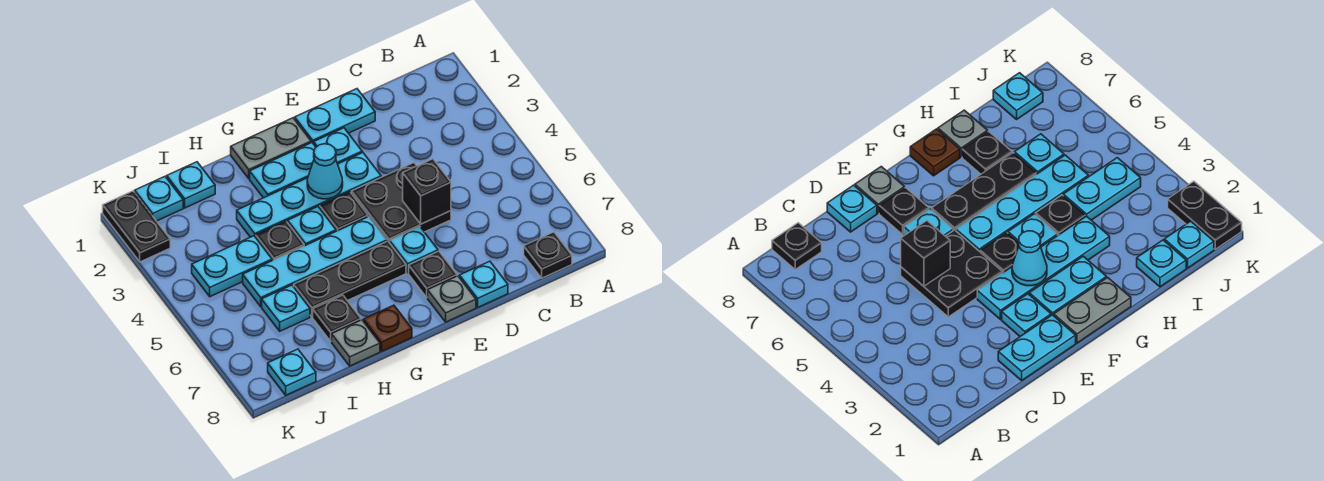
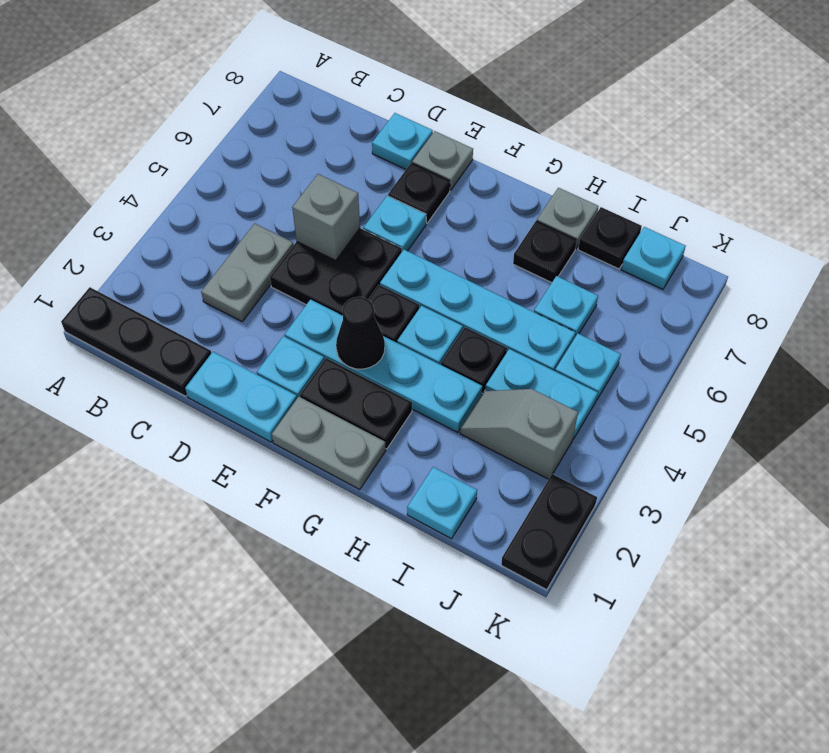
black plate B8 level 1 -> black plate I8 level 1
none -> grey plate C3:C4 level 1
black brick D5 level 2 -> grey brick D5 level 2
cyan plate F2:G2 level 1 -> black plate F2:G2 level 1
cyan cone F3 level 2 -> black cone F3 level 2
black plate F6:H6 level 1 -> black plate A1:C1 level 1
brown plate G8 level 1 -> none
none -> grey slope I3:J3 level 1 top J
cyan plate J1 level 1 -> cyan plate J5 level 1

